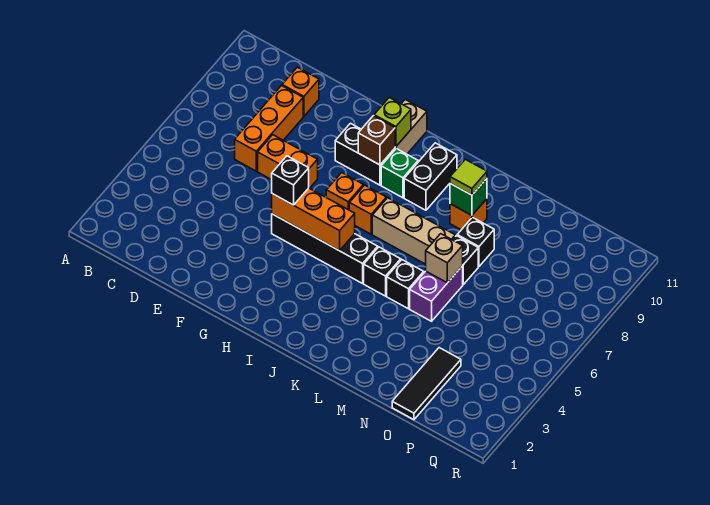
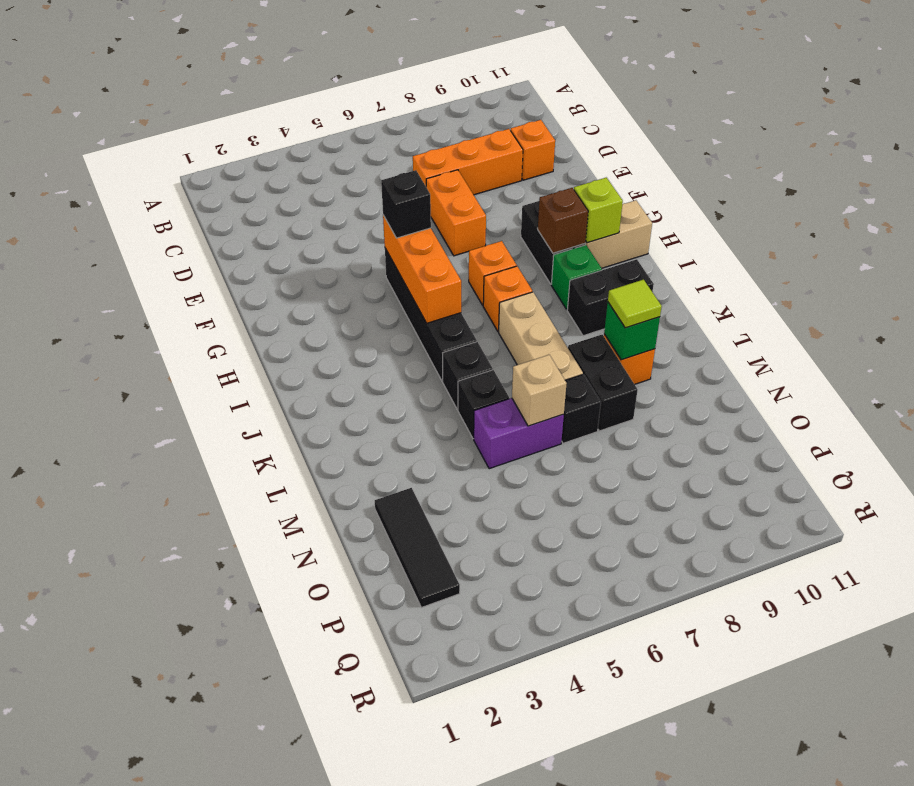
black brick M8 level 1 -> black brick L8:M8 level 1
black tile O1:O3 level 1 -> black tile N2:P2 level 1

